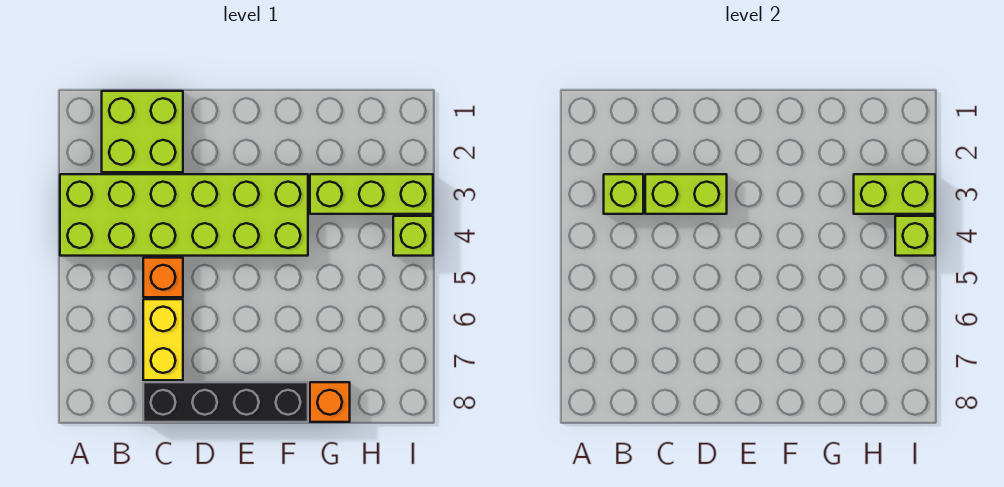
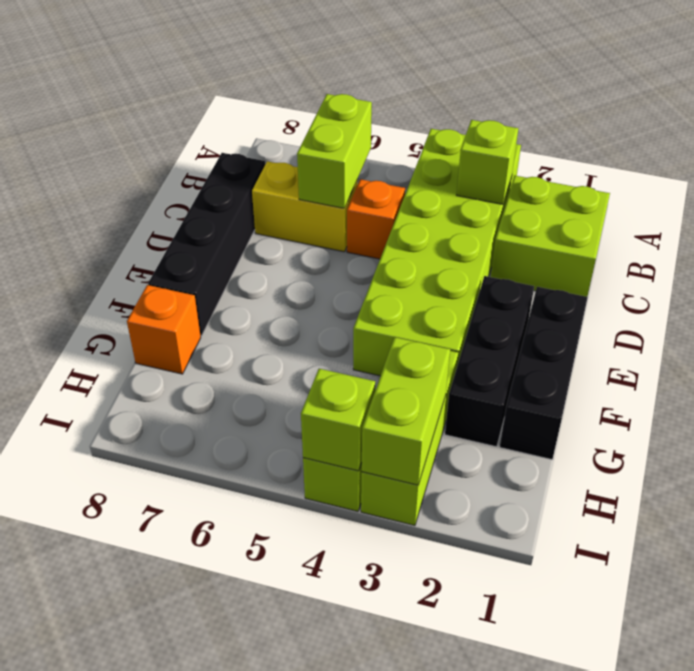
lime brick C3:D3 level 2 -> lime brick B6:C6 level 2
none -> black brick E1:G1 level 1
none -> black brick E2:G2 level 1

